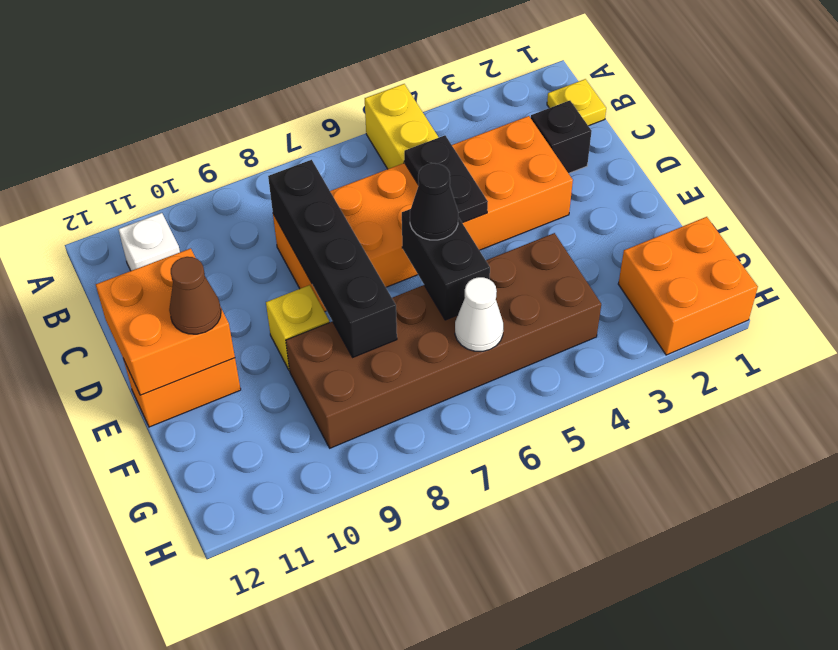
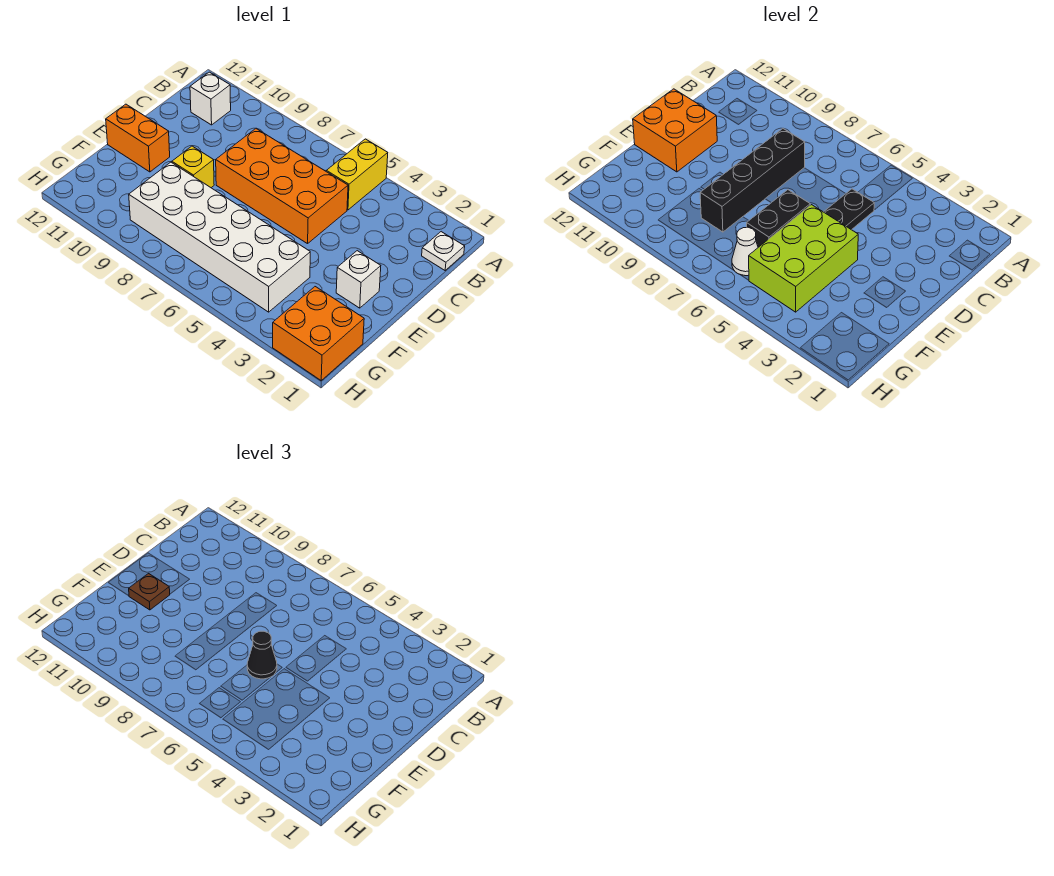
yellow plate B1 level 1 -> white plate B1 level 1
black brick C2 level 1 -> none
orange brick C3:D8 level 1 -> orange brick C5:D8 level 1
none -> white brick E2 level 1
none -> lime brick E4:G5 level 2
brown cone E11 level 3 -> brown plate E11 level 3
brown brick F4:G9 level 1 -> white brick F4:G9 level 1

